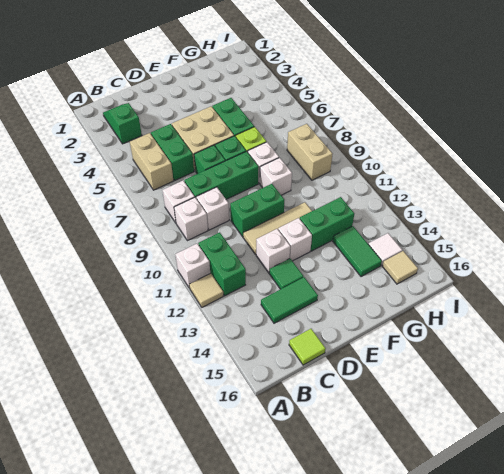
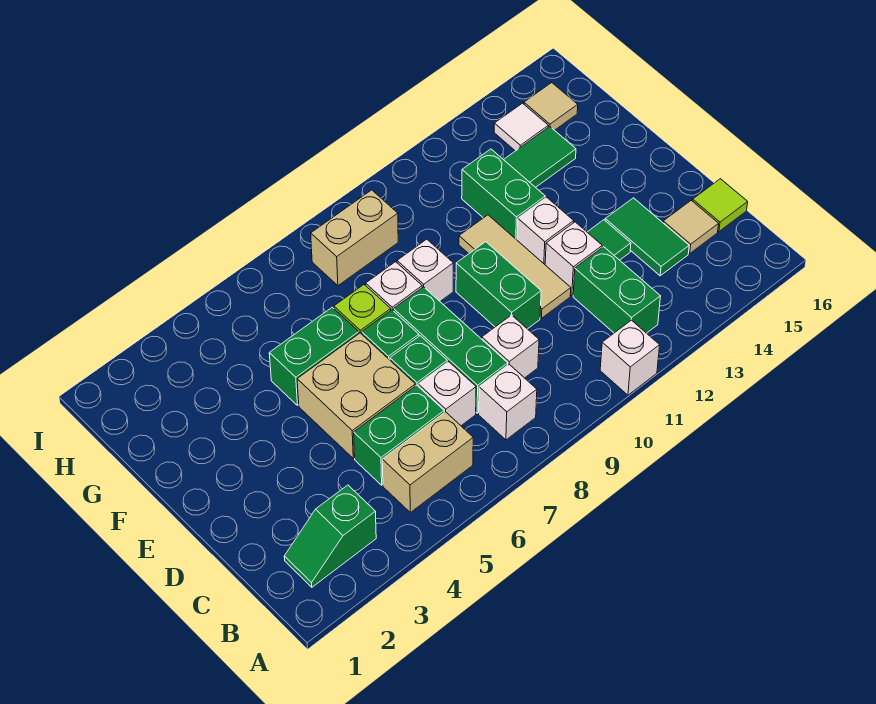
tan tile A12 level 1 -> tan tile C15 level 1
white brick B9 level 1 -> white brick C7 level 1
green brick B11:B12 level 1 -> green brick B12:C12 level 1

